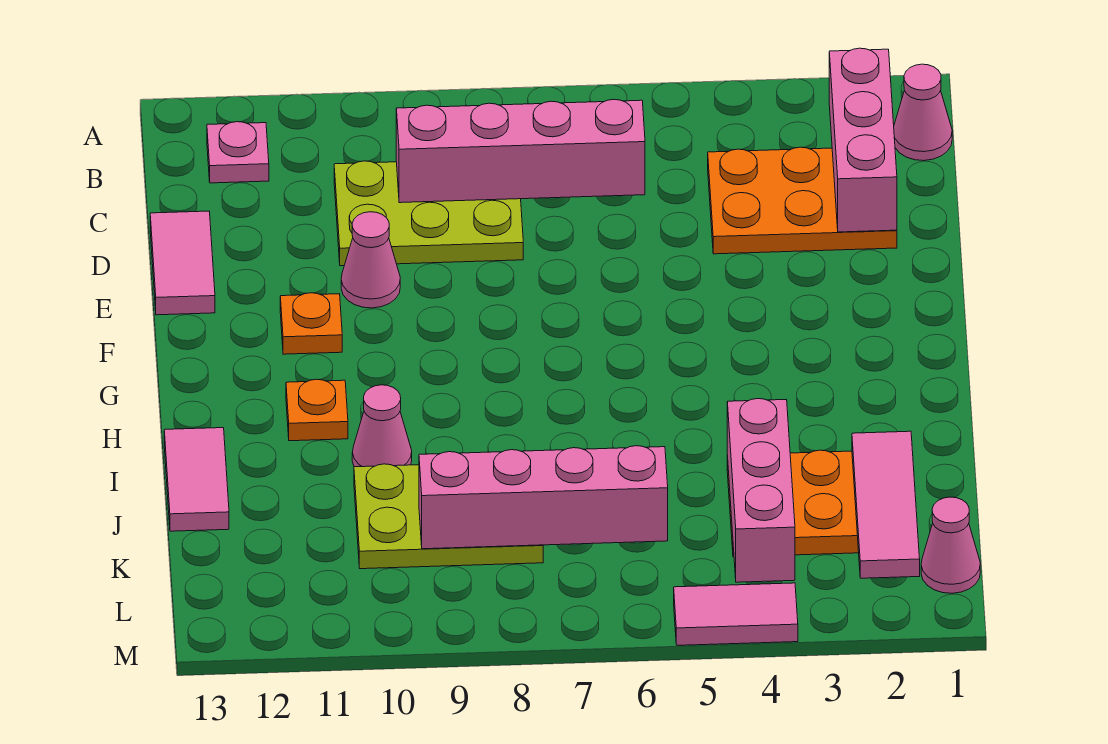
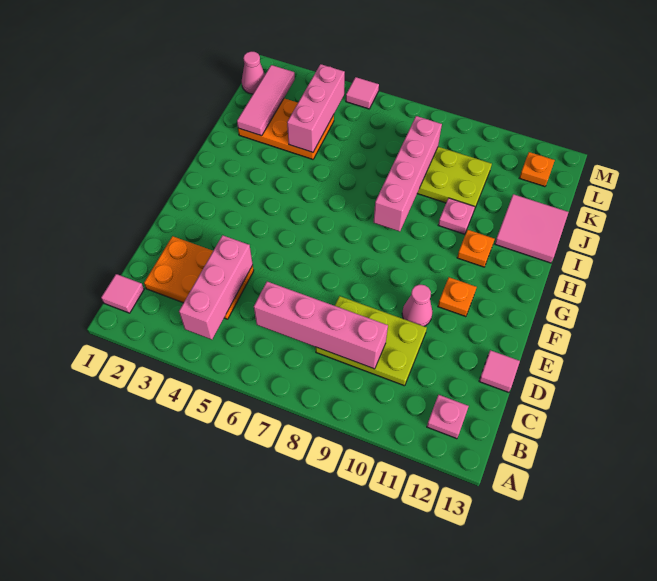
pink cone B1 level 1 -> pink tile B1 level 1
pink brick B2:D2 level 2 -> pink brick B4:D4 level 2
pink tile D13:E13 level 1 -> pink tile D13 level 1
pink cone I10 level 1 -> pink plate I10 level 1
pink tile I13:J13 level 1 -> pink tile I12:J13 level 1
pink brick K6:K9 level 2 -> pink brick H8:K8 level 2
none -> orange plate L12 level 1
pink tile M4:M5 level 1 -> pink tile M5 level 1

